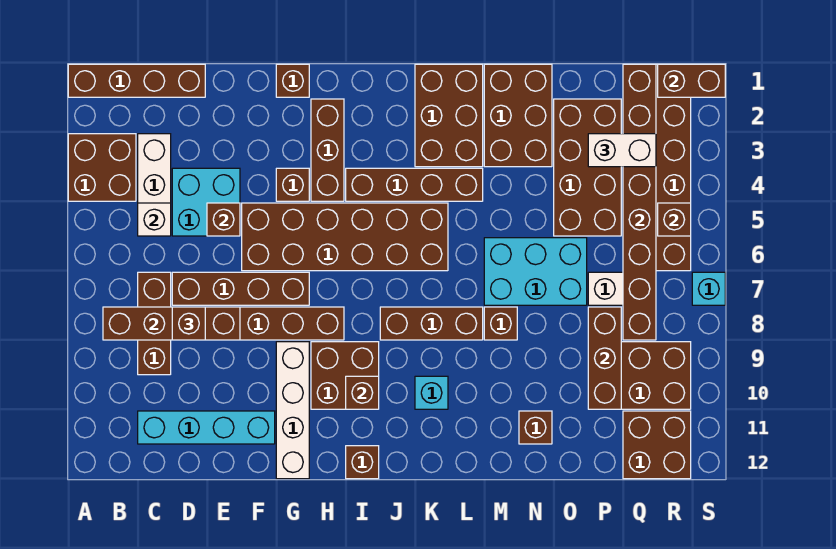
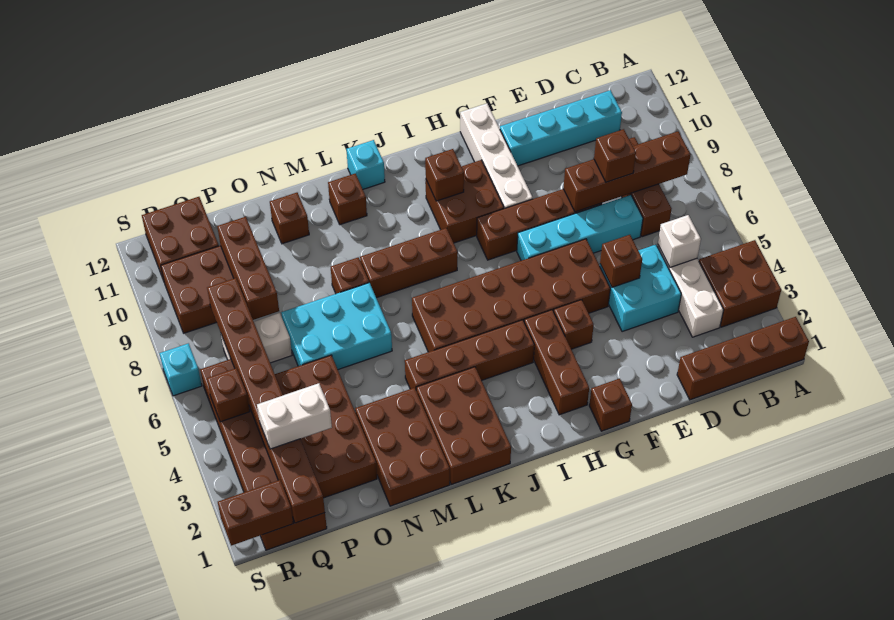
brown brick D7:G7 level 1 -> cyan brick D7:G7 level 1
brown brick I12 level 1 -> brown brick L11 level 1
cyan brick K10 level 1 -> cyan brick K12 level 1

